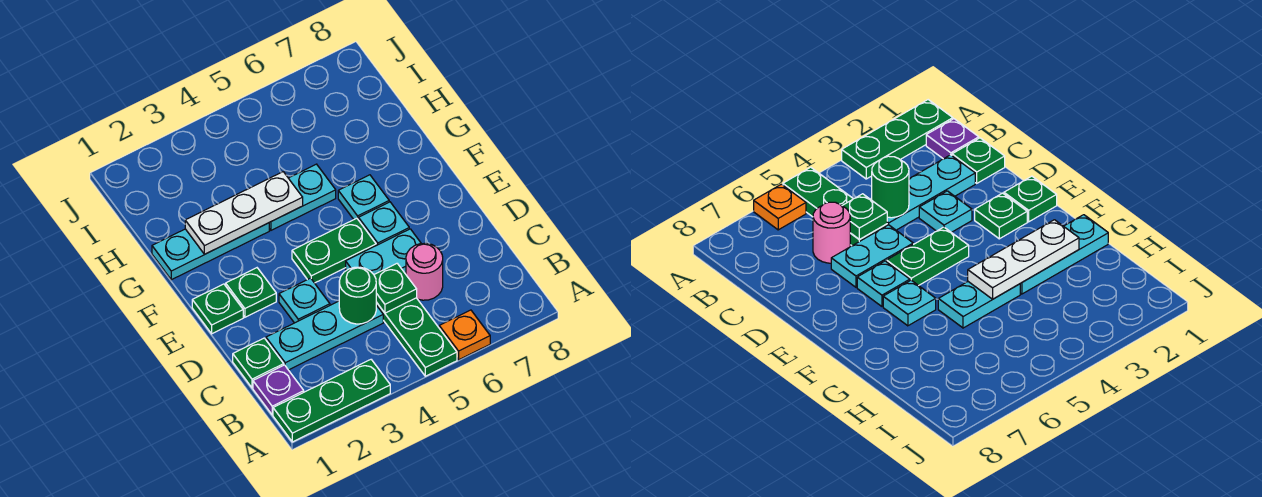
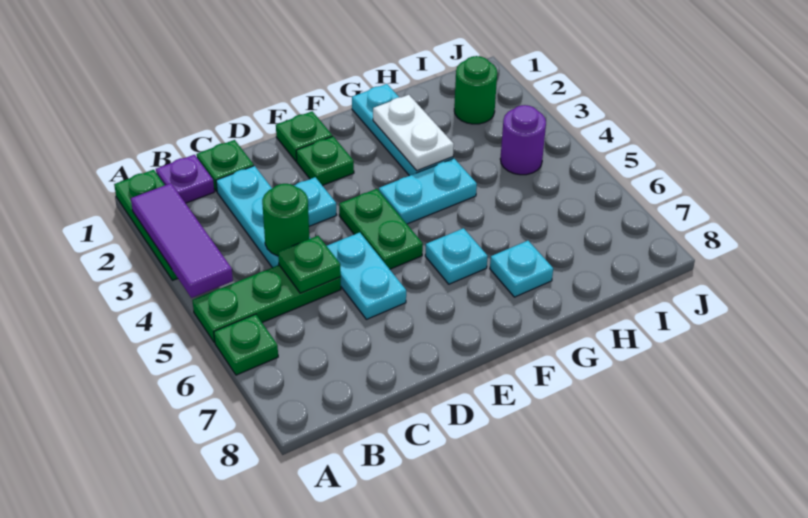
none -> purple tile A2:A4 level 2
orange plate A6 level 1 -> green plate A6 level 1
pink round brick C6 level 1 -> none
cyan plate E6 level 1 -> cyan plate G7 level 1
white plate G2:G4 level 2 -> white plate G2:G3 level 2
cyan plate G4:G5 level 1 -> cyan plate F4:G4 level 1
none -> green round brick I2 level 1
none -> purple round brick I4 level 1

